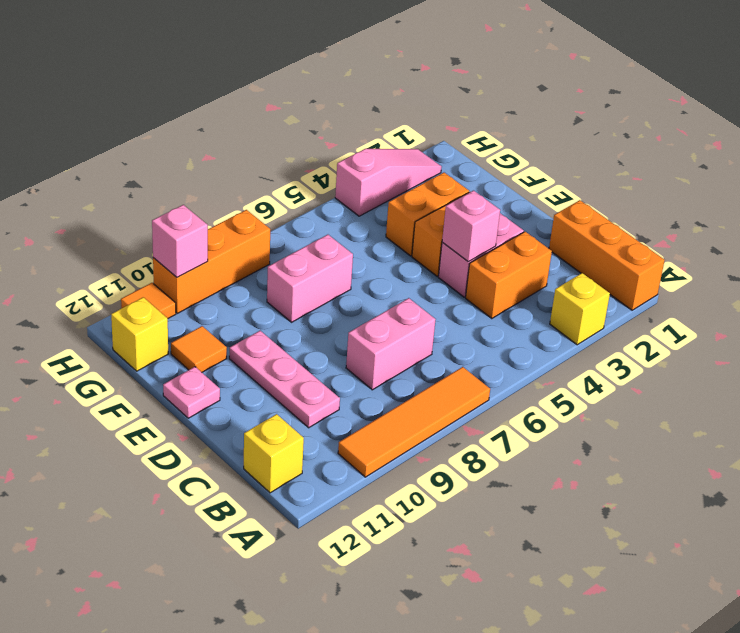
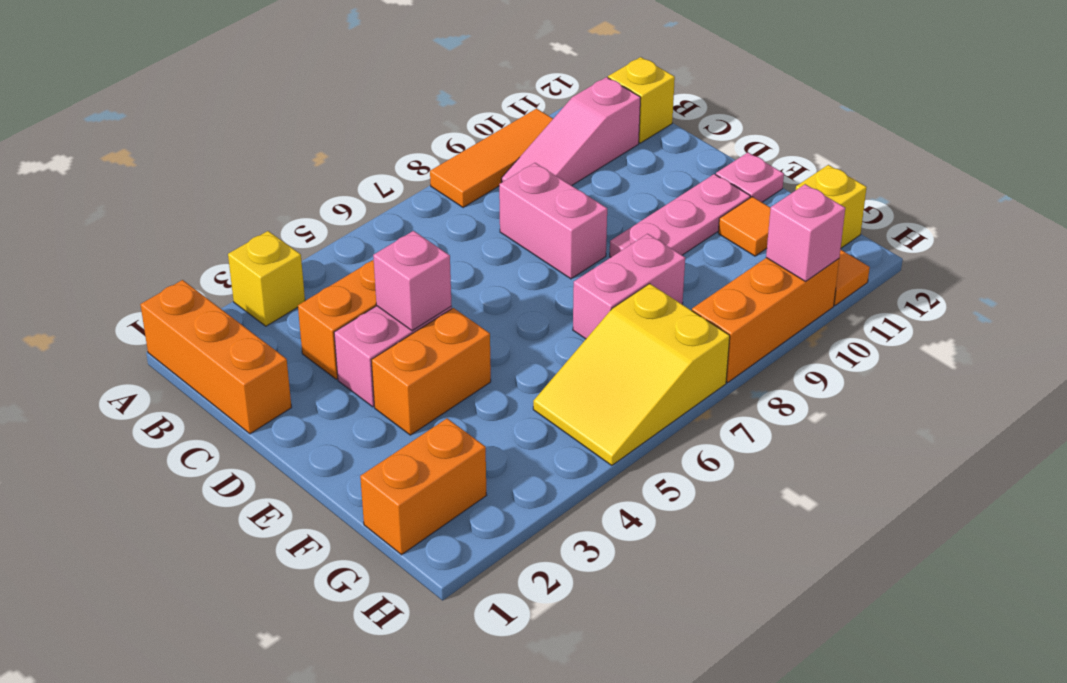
orange tile A7:A10 level 1 -> orange tile A8:A10 level 1
pink brick C7:C8 level 1 -> pink brick C8:D8 level 1
pink plate C10:E10 level 1 -> pink plate E9:E11 level 1
orange brick F3:F4 level 1 -> orange brick G1:G2 level 1
none -> yellow slope G5:H7 level 1 top 7
pink slope H2:H4 level 1 top 4 -> pink slope B9:B11 level 1 top 11

